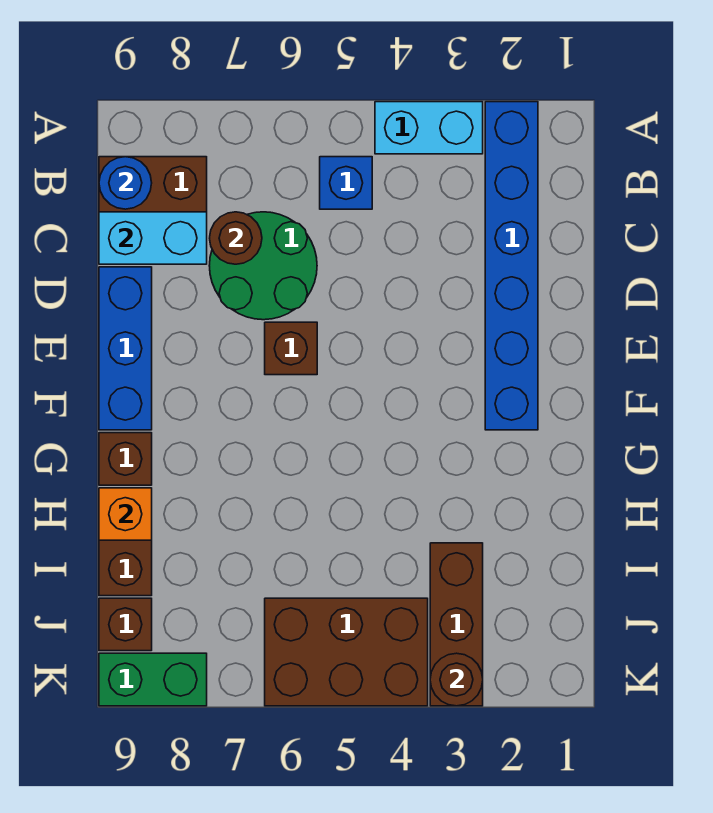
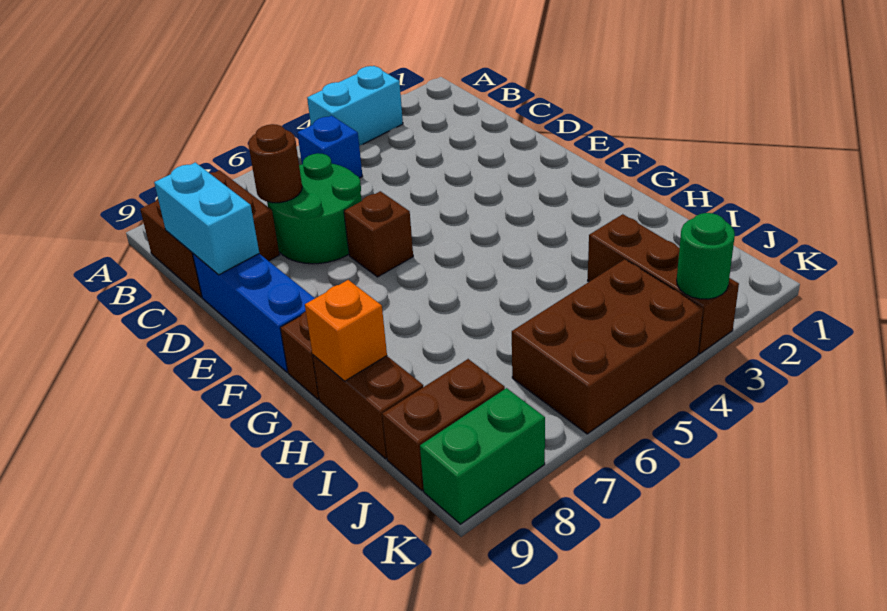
blue brick A2:F2 level 1 -> none
blue round brick B9 level 2 -> none
cyan brick C8:C9 level 2 -> cyan brick C9:D9 level 2
brown brick J9 level 1 -> brown brick J8:J9 level 1
brown round brick K3 level 2 -> green round brick K3 level 2

